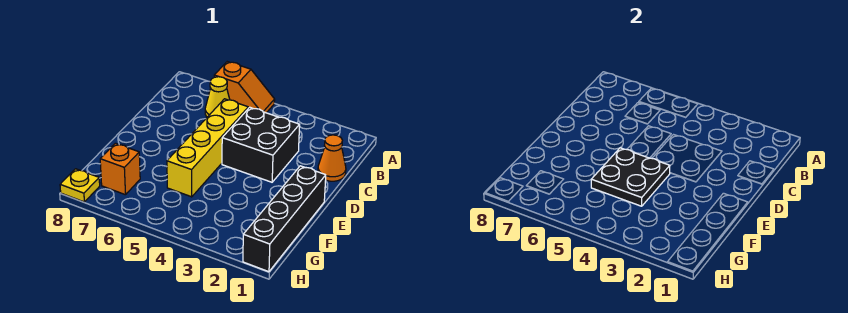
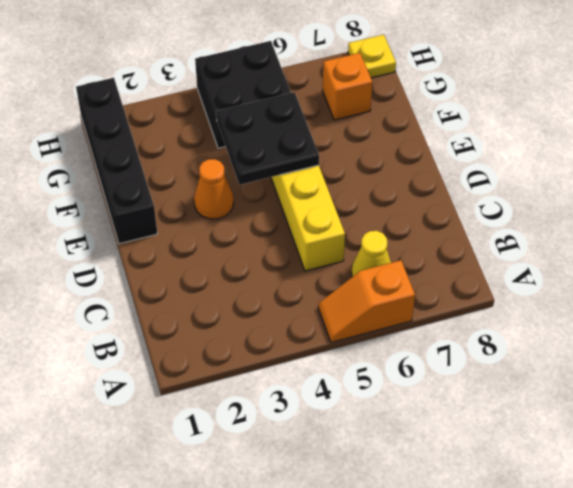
orange cone C1 level 1 -> orange cone E3 level 1
black brick C3:D4 level 1 -> black brick G4:H5 level 1

